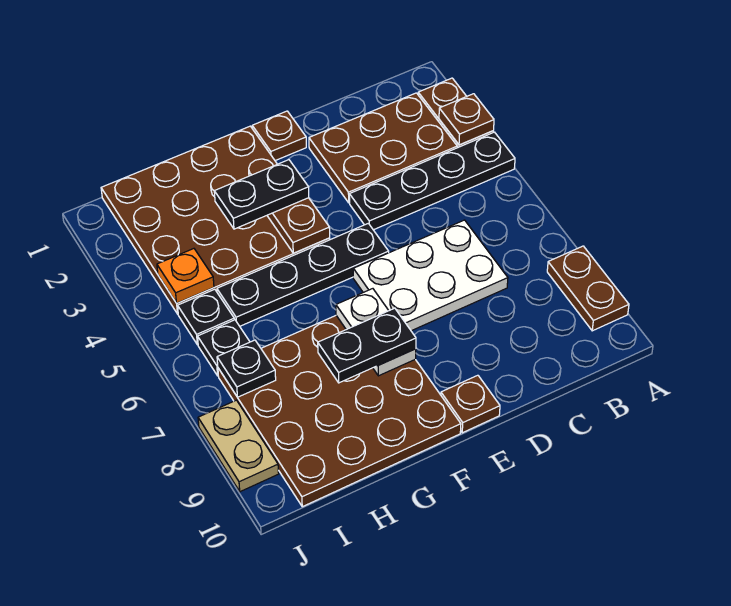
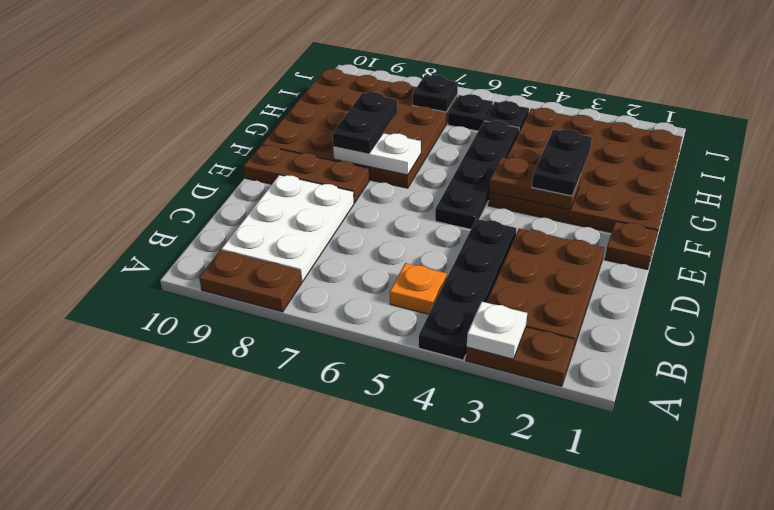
brown plate A3 level 2 -> white plate A3 level 2
white plate C6:E7 level 1 -> white plate B8:D9 level 1
brown plate E10 level 1 -> brown plate E8:E10 level 1
orange plate I4 level 2 -> orange plate B5 level 1
tan plate J8:J9 level 1 -> none

